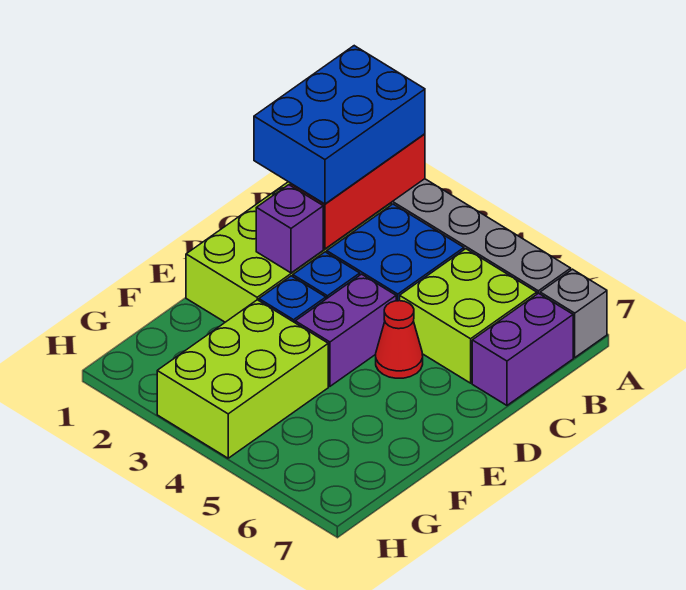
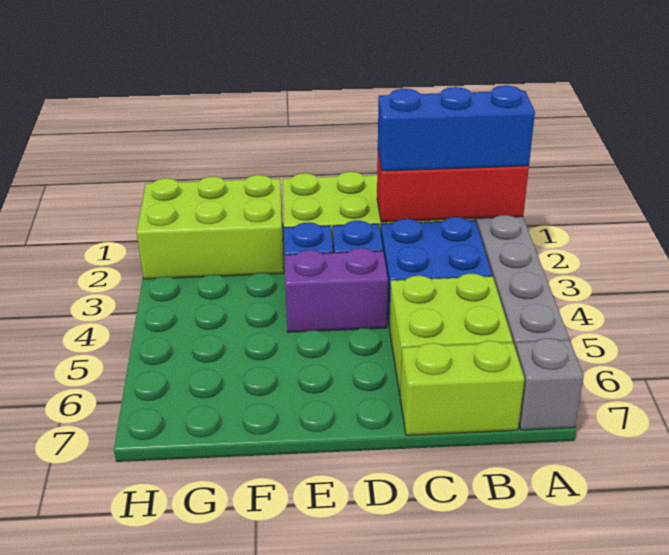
blue brick A1:C2 level 3 -> blue brick A2:C2 level 3
purple brick B7:C7 level 1 -> lime brick B7:C7 level 1
purple brick D2 level 2 -> none
red cone D5 level 1 -> none
lime brick F3:H4 level 1 -> lime brick F1:H2 level 1

